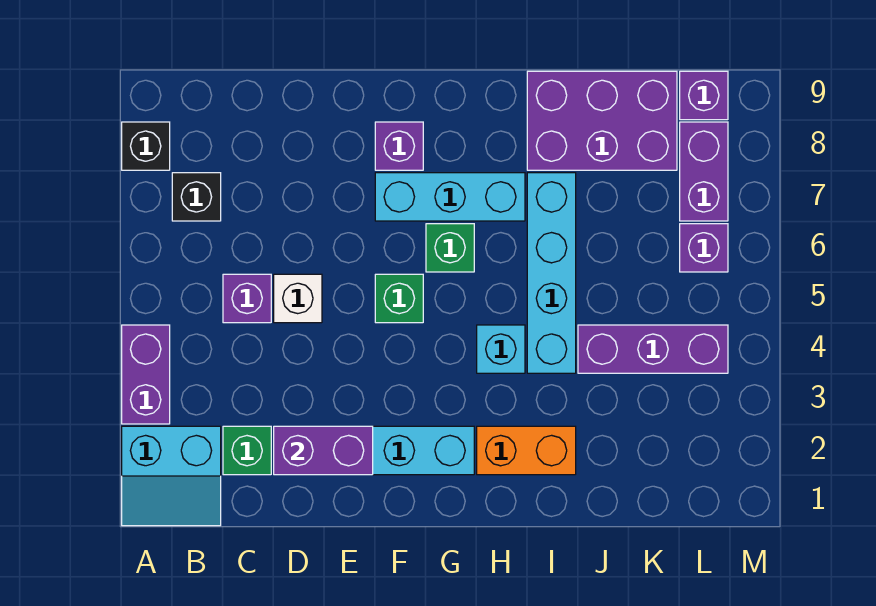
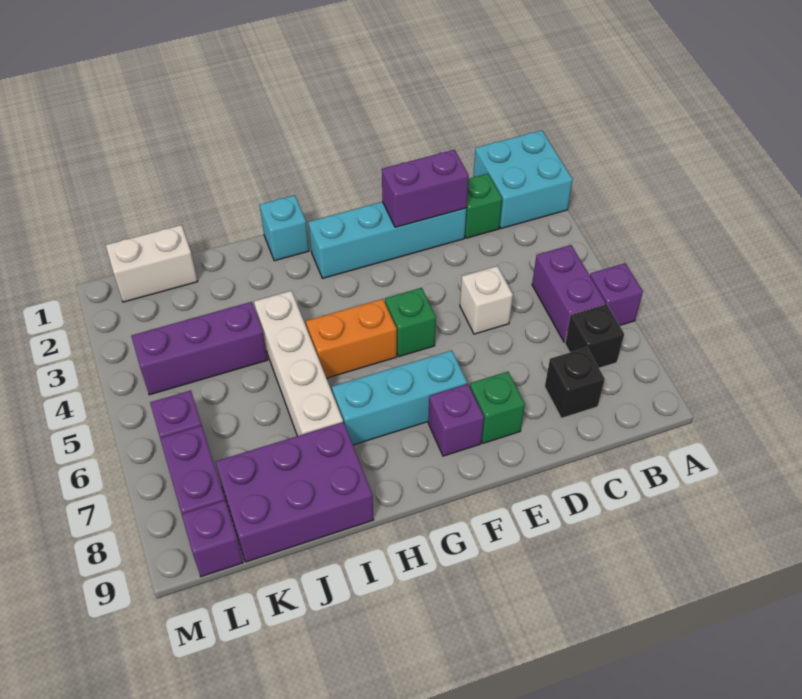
cyan slope A1:B2 level 1 top 2 -> cyan brick A1:B2 level 1
purple brick A3:A4 level 1 -> purple brick B5:B6 level 1
black brick A8 level 1 -> black brick C8 level 1
purple brick C5 level 1 -> purple brick A6 level 1
green brick G6 level 1 -> green brick E8 level 1
orange brick H2:I2 level 1 -> orange brick G5:H5 level 1
cyan brick H4 level 1 -> cyan brick H1 level 1
cyan brick I4:I7 level 1 -> white brick I4:I7 level 1
none -> white brick K1:L1 level 1

